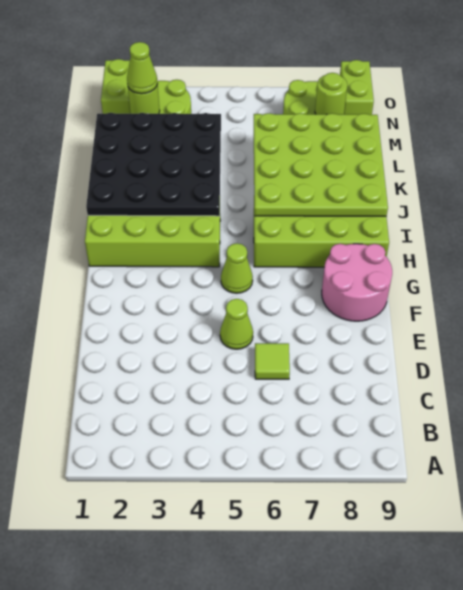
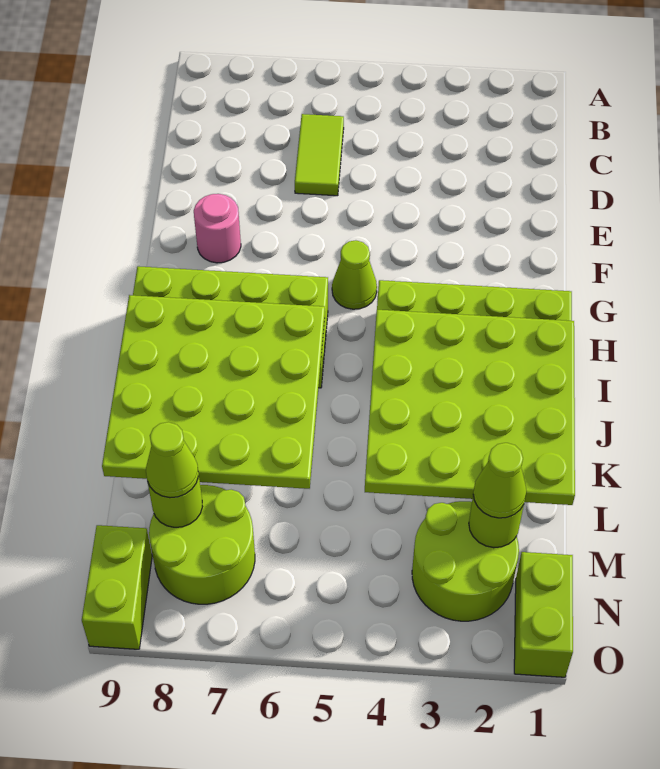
lime tile D6 level 1 -> lime tile C6:D6 level 1
lime cone E5 level 1 -> lime cone M8 level 3
pink round brick F8:G9 level 1 -> pink round brick F8 level 1
black plate I1:L4 level 2 -> lime plate I1:L4 level 2

